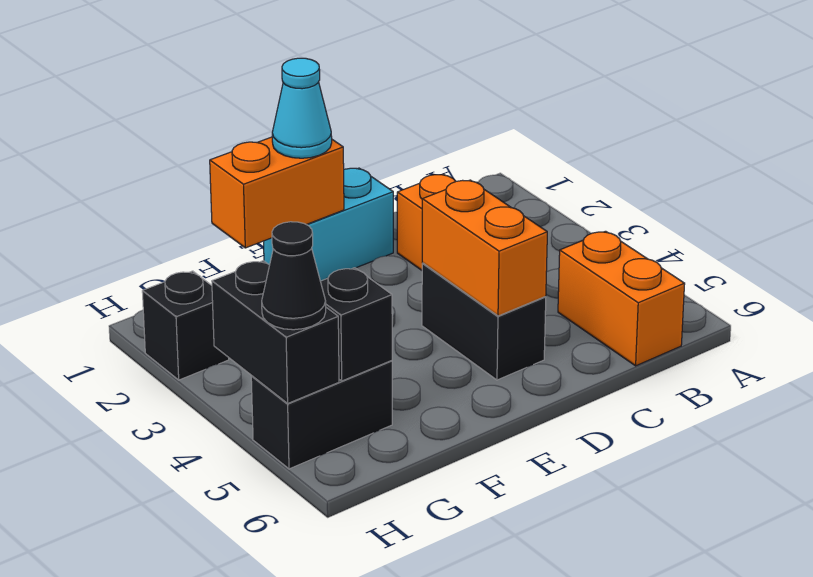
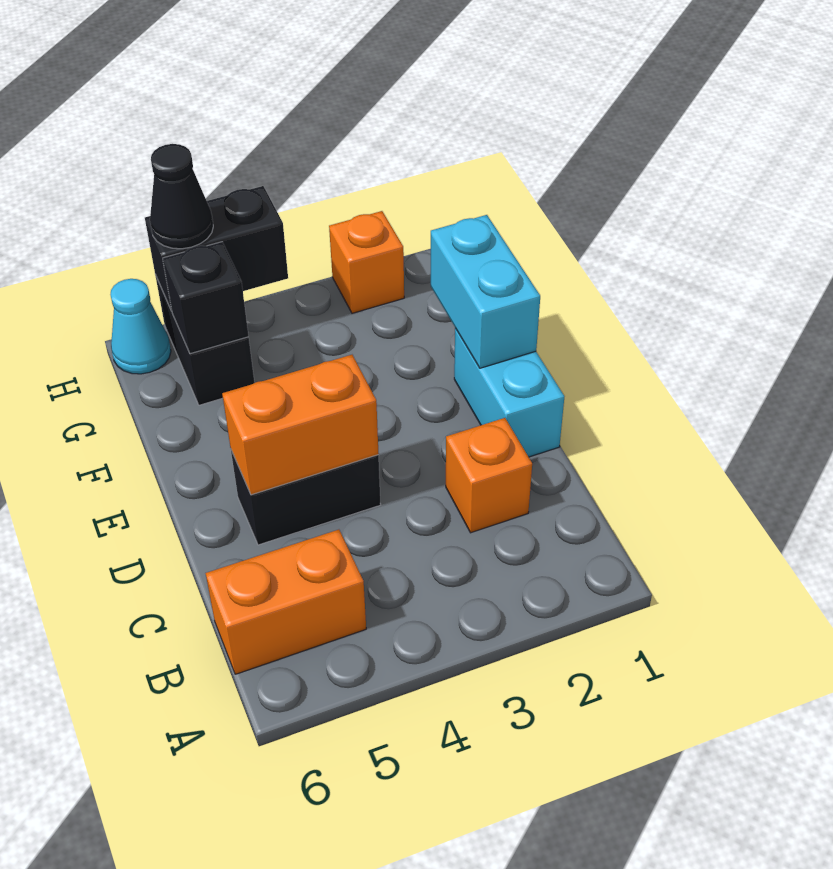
orange brick E1:F1 level 2 -> cyan brick E1:F1 level 2
cyan cone E1 level 3 -> cyan cone H6 level 1
black brick H2 level 1 -> orange brick H2 level 1

